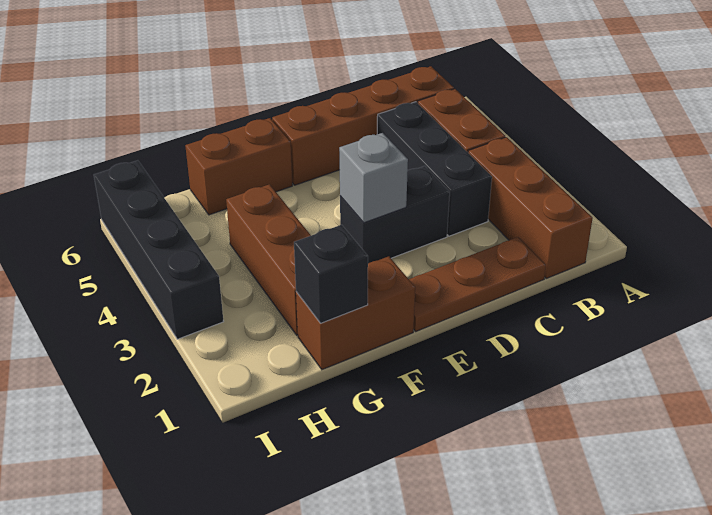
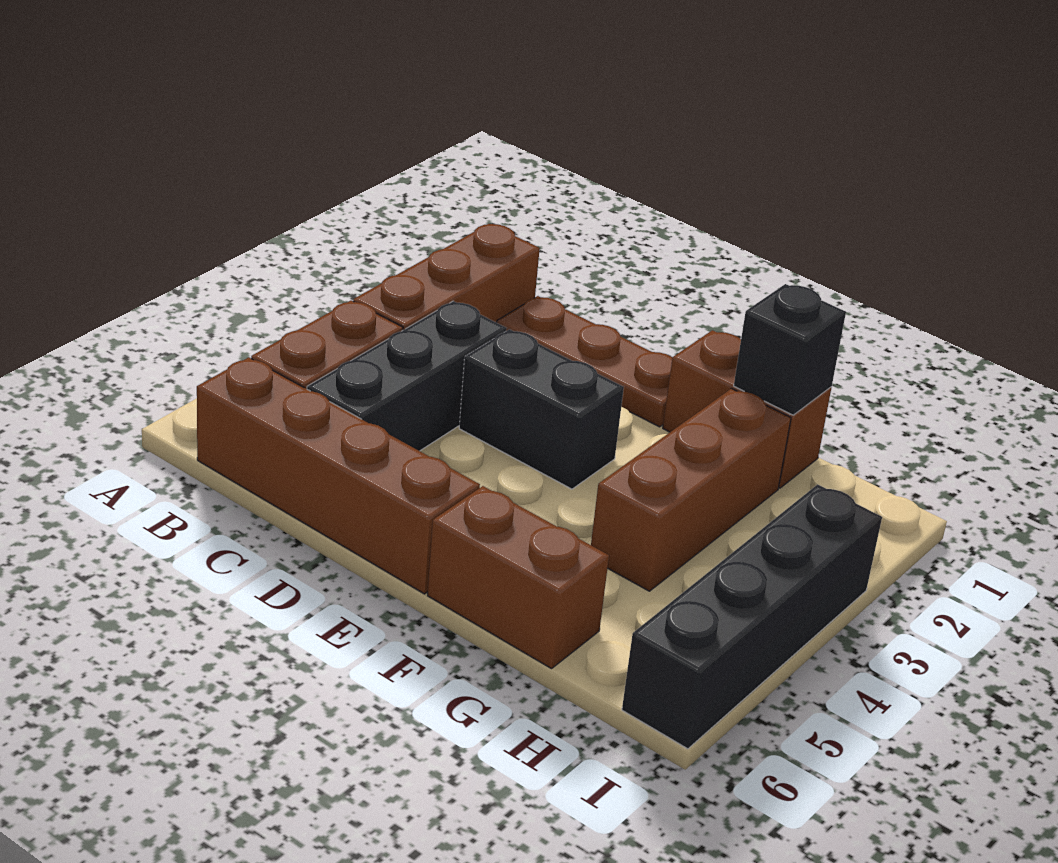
grey brick E3 level 2 -> none

